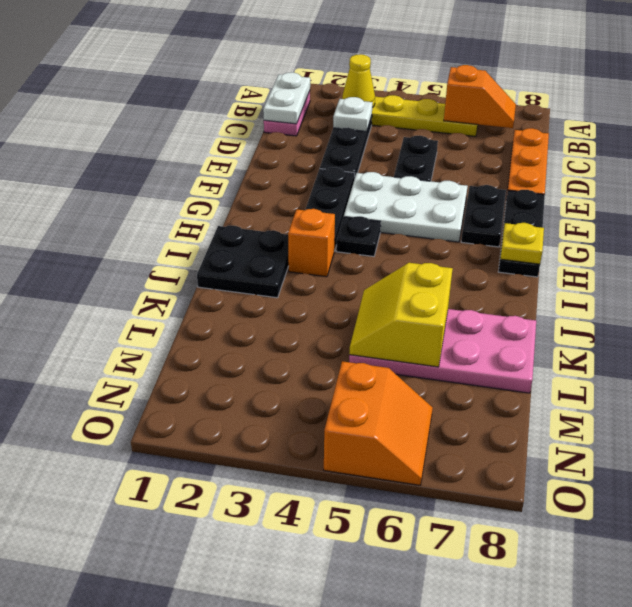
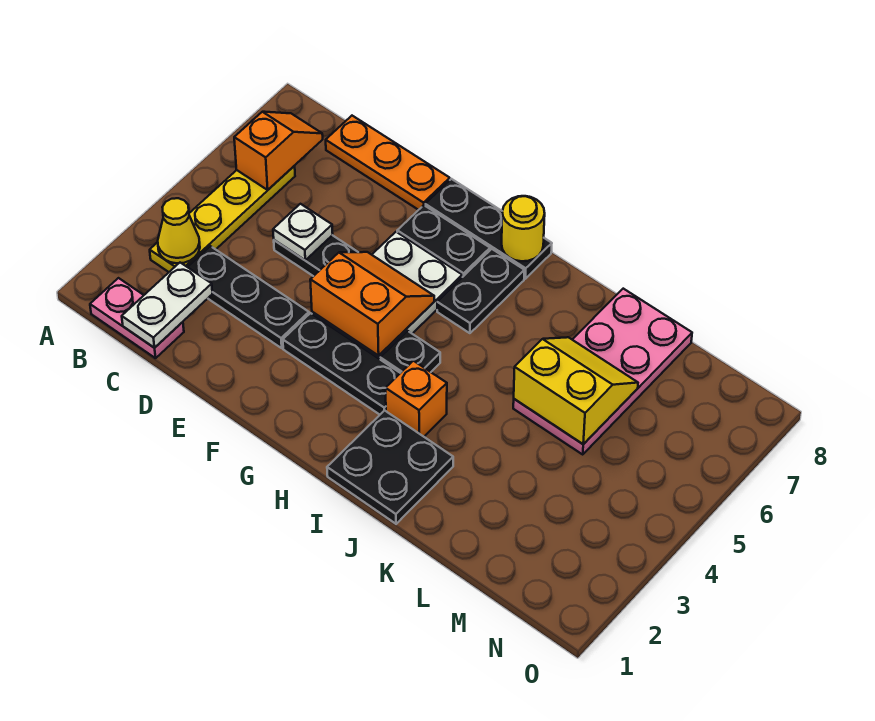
white plate B1:C1 level 2 -> white plate C1:C2 level 2
white plate C3 level 2 -> white plate D5 level 2
none -> black plate H6:H7 level 1
yellow plate H8 level 2 -> yellow round brick H8 level 2
yellow slope K5:L6 level 2 top 6 -> yellow slope K5:L6 level 2 top 5
orange slope N5:O6 level 1 top 5 -> orange slope F4:G5 level 2 top 4

